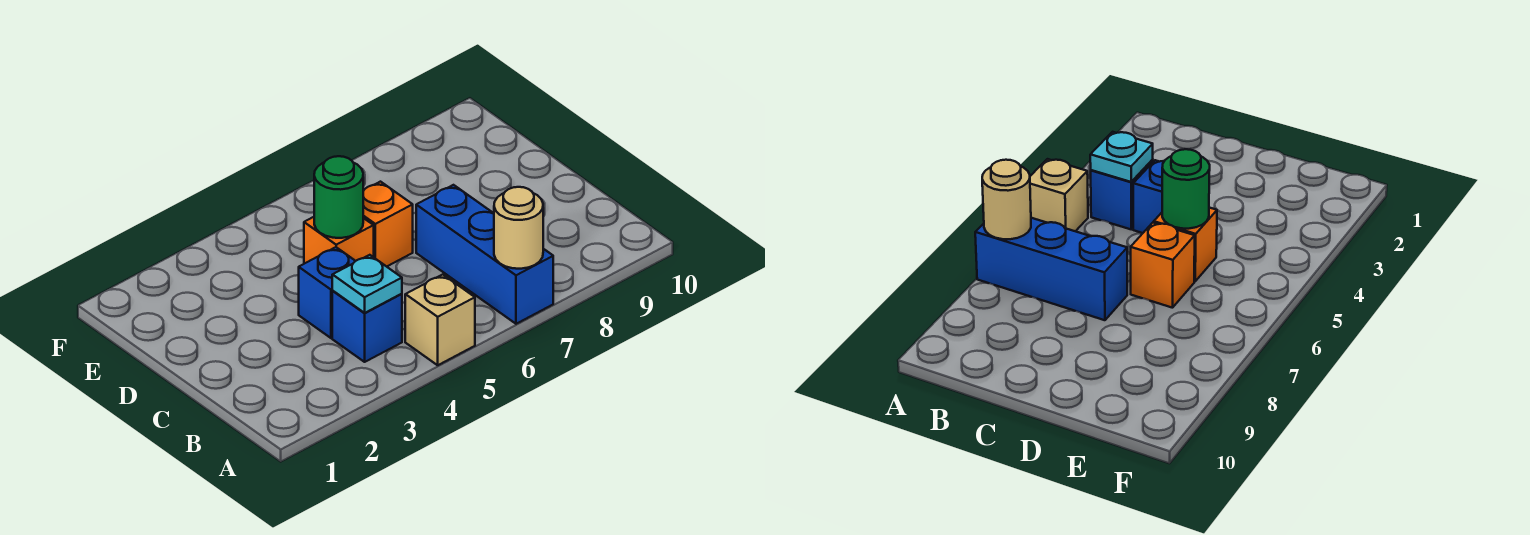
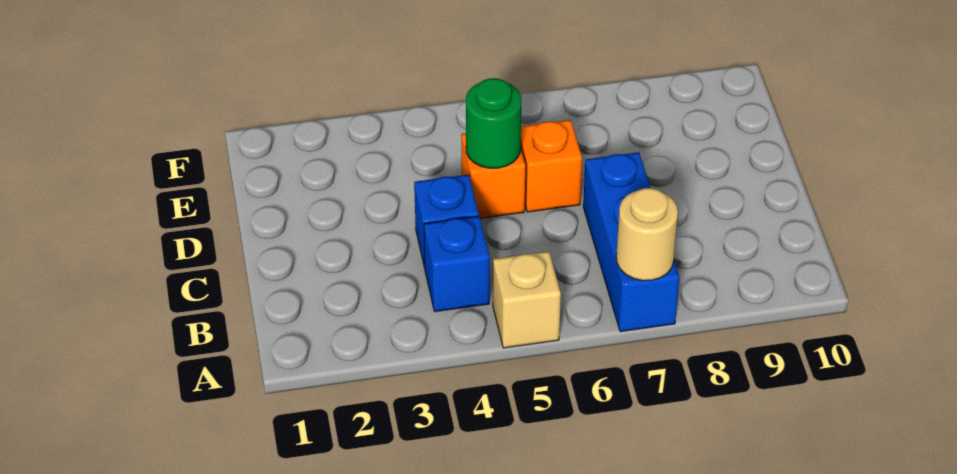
cyan plate B4 level 2 -> none

